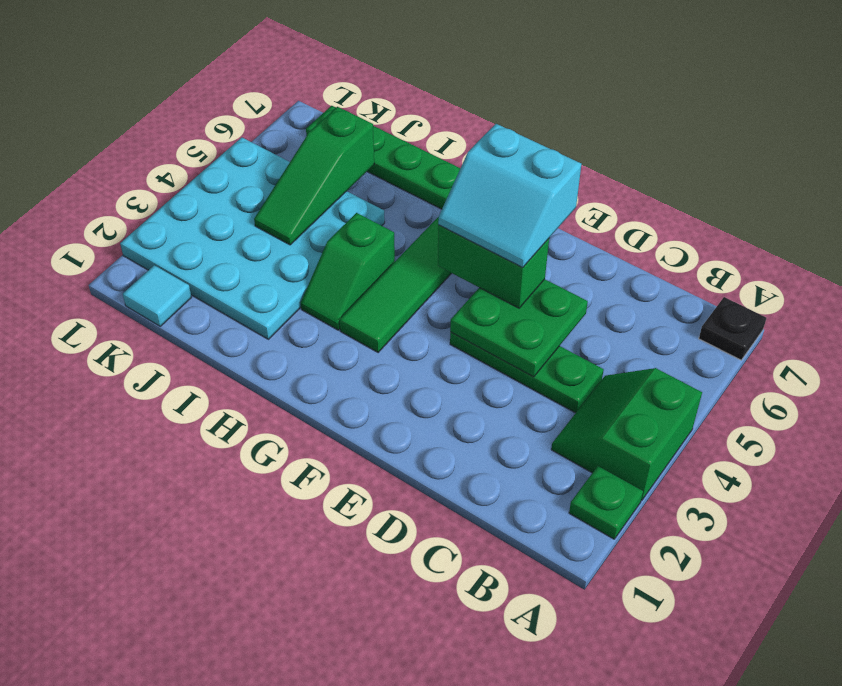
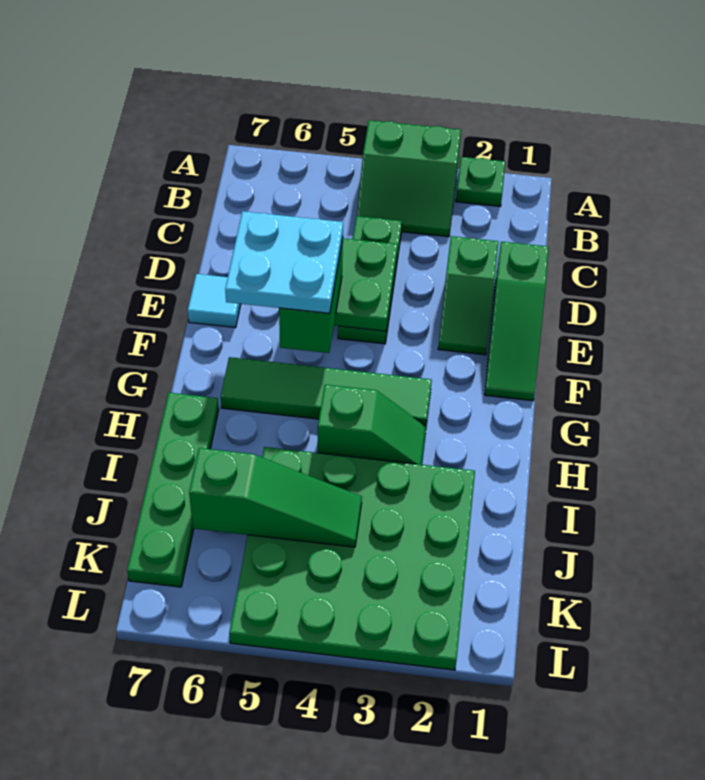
black plate A7 level 1 -> none
none -> green slope D1:F1 level 1 top D
none -> green slope D2:E2 level 1 top D
cyan slope E5:F6 level 4 top 6 -> cyan plate E5:F6 level 4
cyan plate I2:L5 level 1 -> green plate I2:L5 level 1
cyan tile K1 level 1 -> cyan tile E7 level 1

